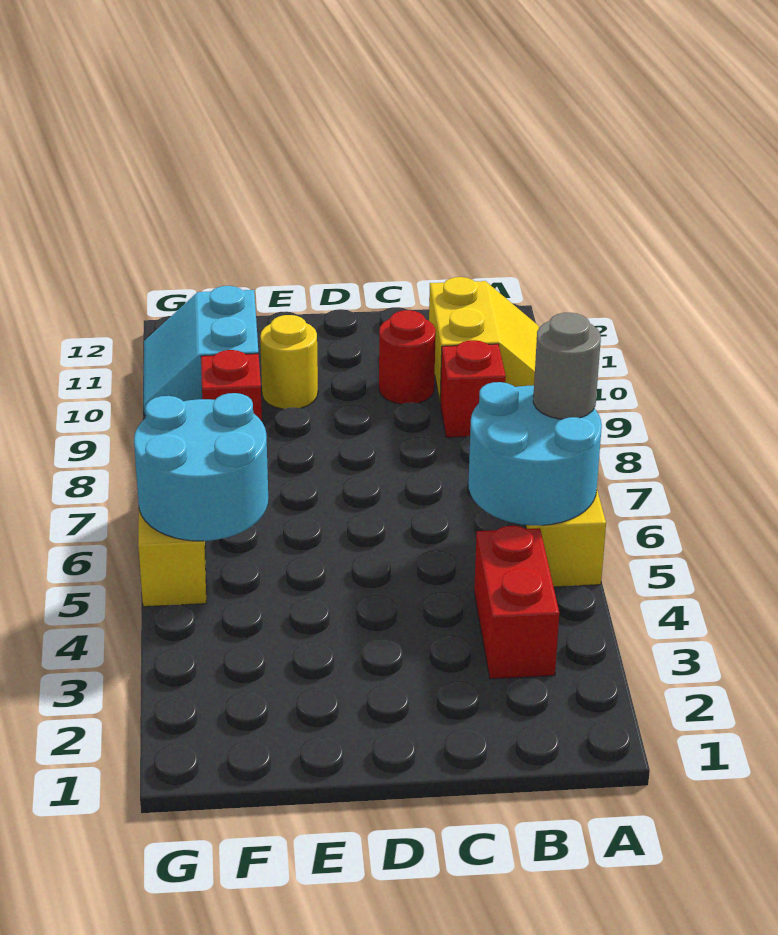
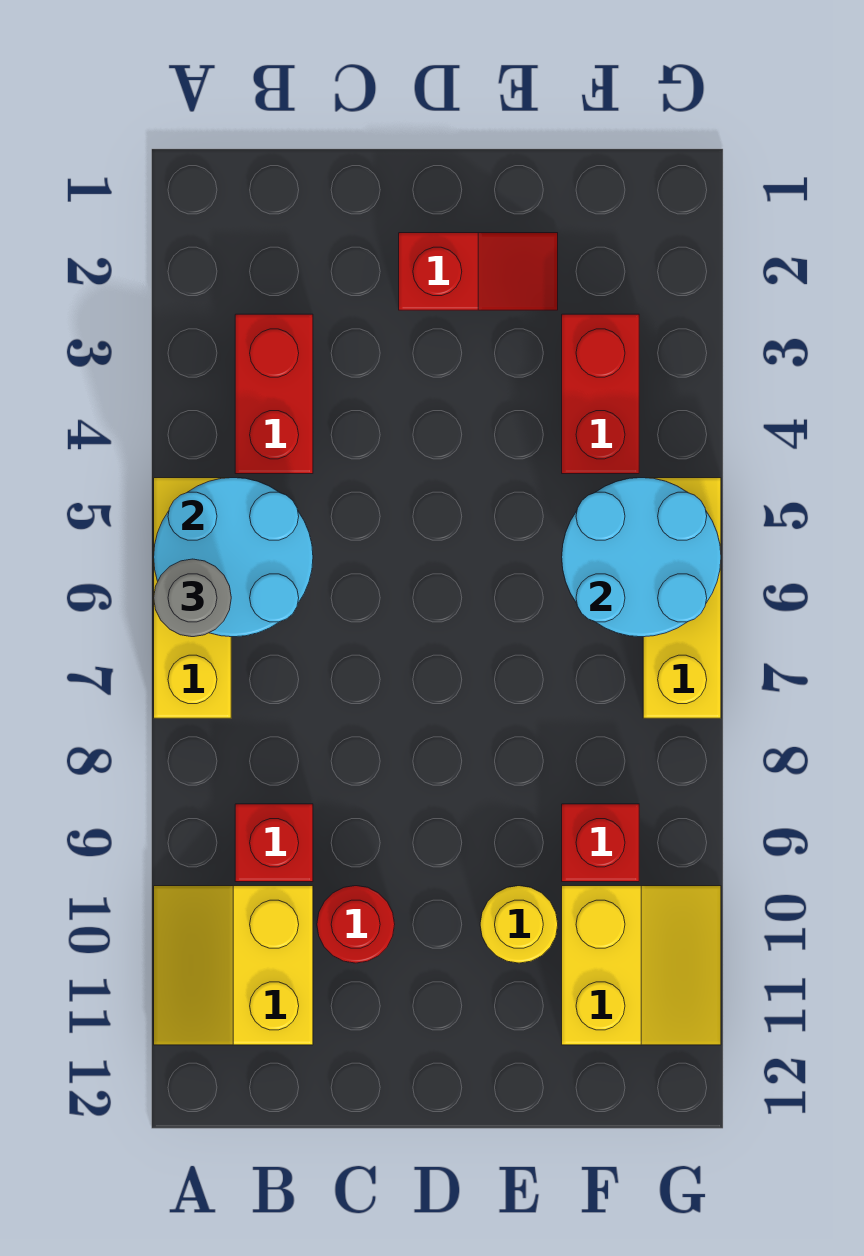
none -> red slope D2:E2 level 1 top D
none -> red brick F3:F4 level 1
cyan slope F10:G11 level 1 top F -> yellow slope F10:G11 level 1 top F

